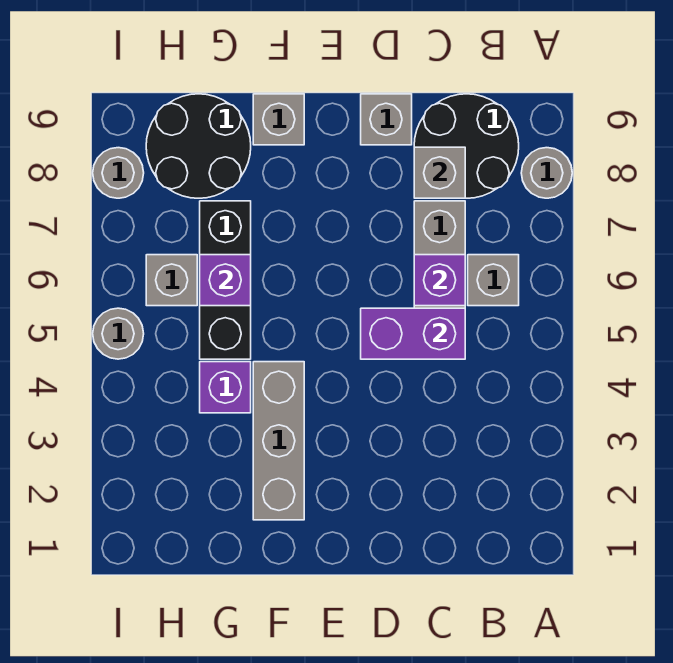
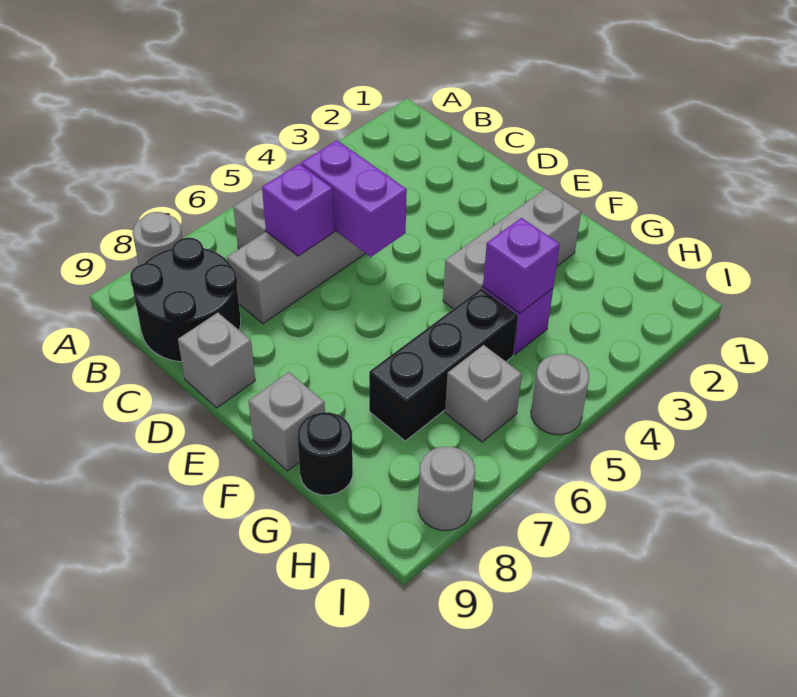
grey brick C8 level 2 -> none
purple brick G6 level 2 -> purple brick G4 level 2
black round brick G8:H9 level 1 -> black round brick G9 level 1

